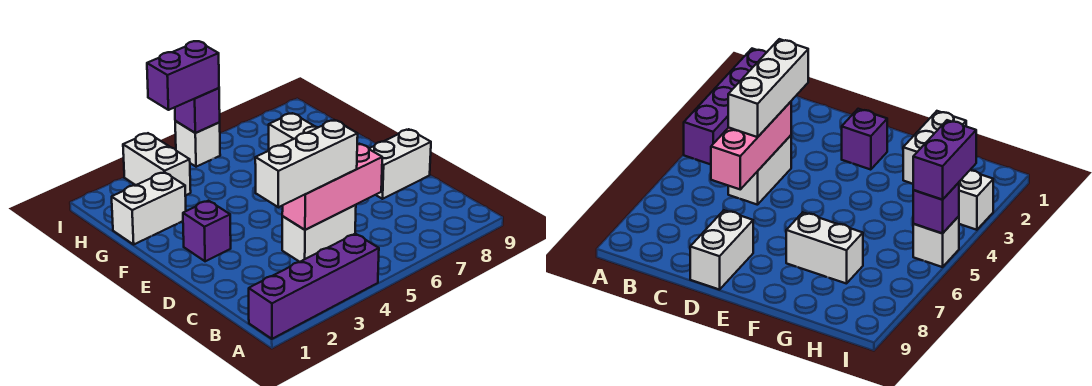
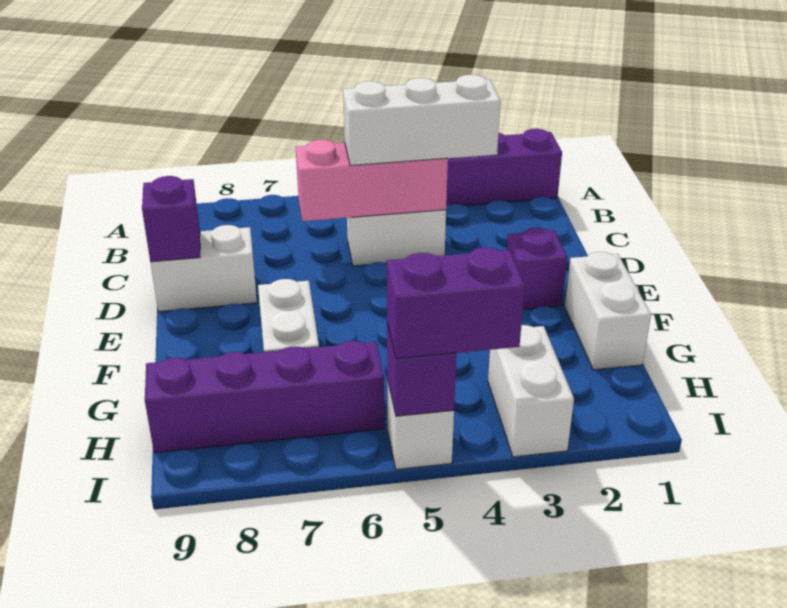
none -> purple brick D9 level 2
white brick G1:G2 level 1 -> white brick F1:G1 level 1
none -> purple brick H6:H9 level 1

